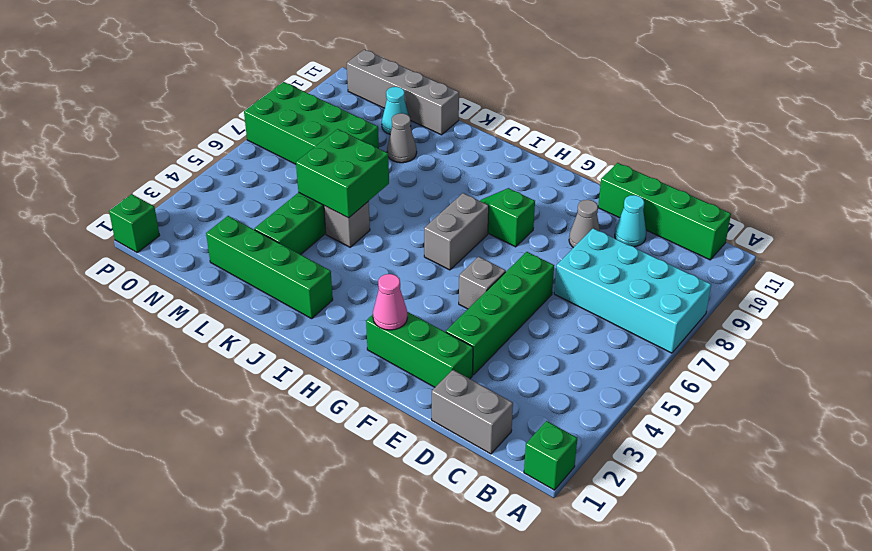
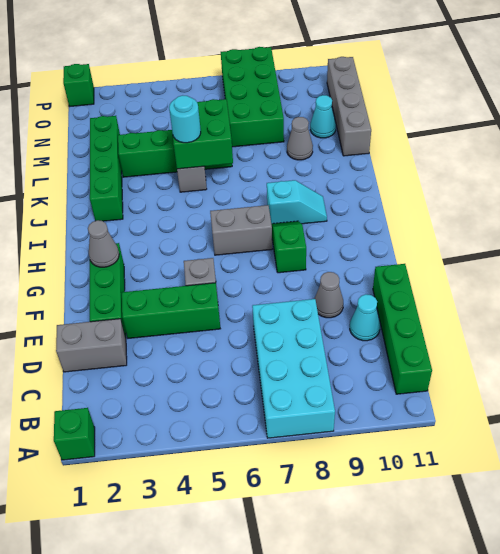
grey brick C1:D1 level 1 -> grey brick D1:D2 level 1
green brick E3:E6 level 1 -> green brick E3:E5 level 1
pink cone G2 level 2 -> grey cone G2 level 2
none -> cyan slope I8:I9 level 1 top 8
none -> cyan round brick K5 level 3

